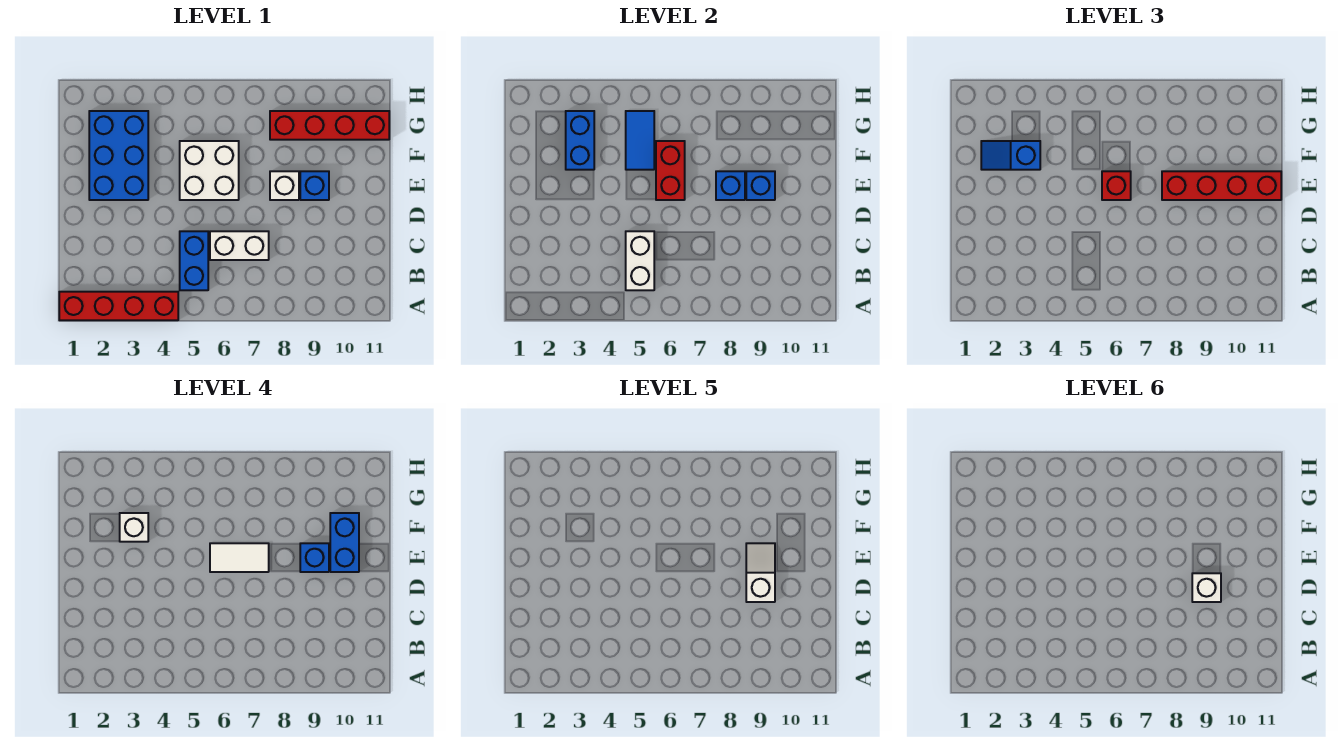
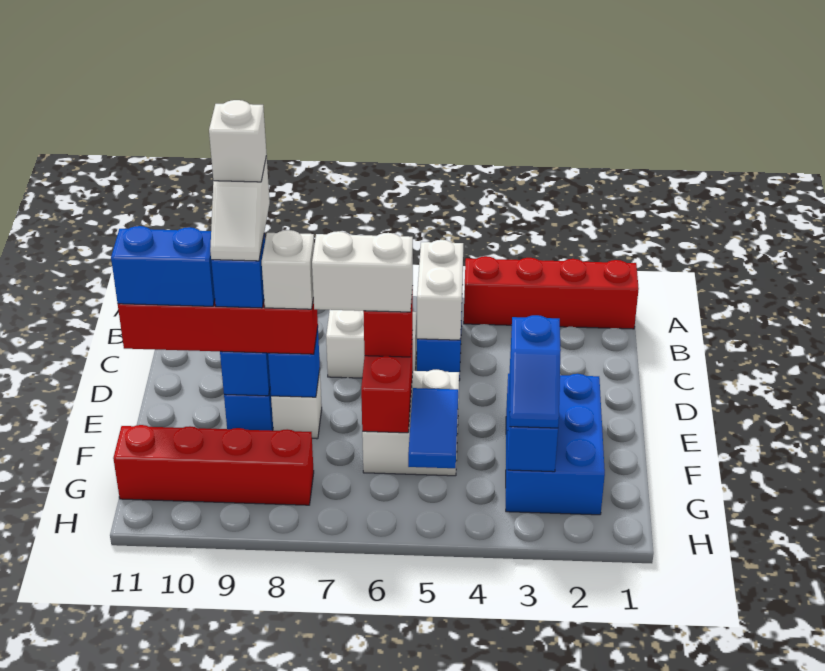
white tile E6:E7 level 4 -> white brick E6:E7 level 4
blue brick E10:F10 level 4 -> blue brick E10:E11 level 4
blue slope F2:F3 level 3 top 3 -> blue slope F3:G3 level 3 top F
white brick F3 level 4 -> white brick E8 level 4

